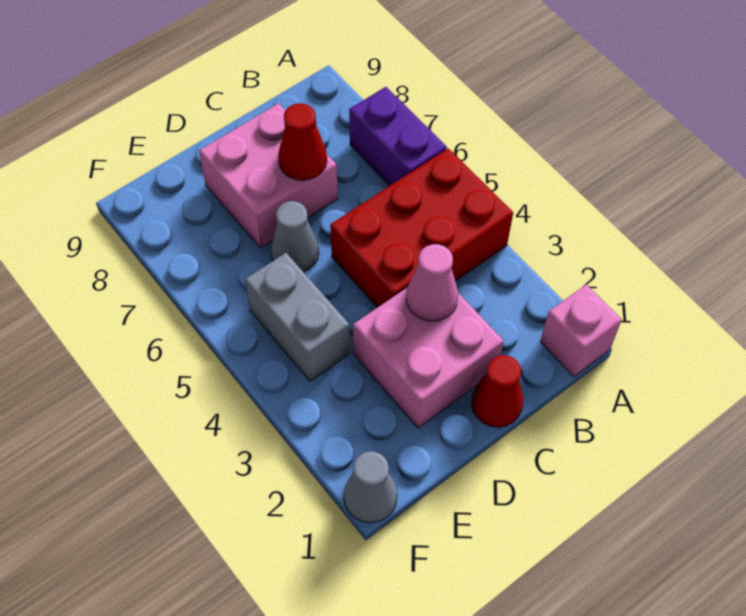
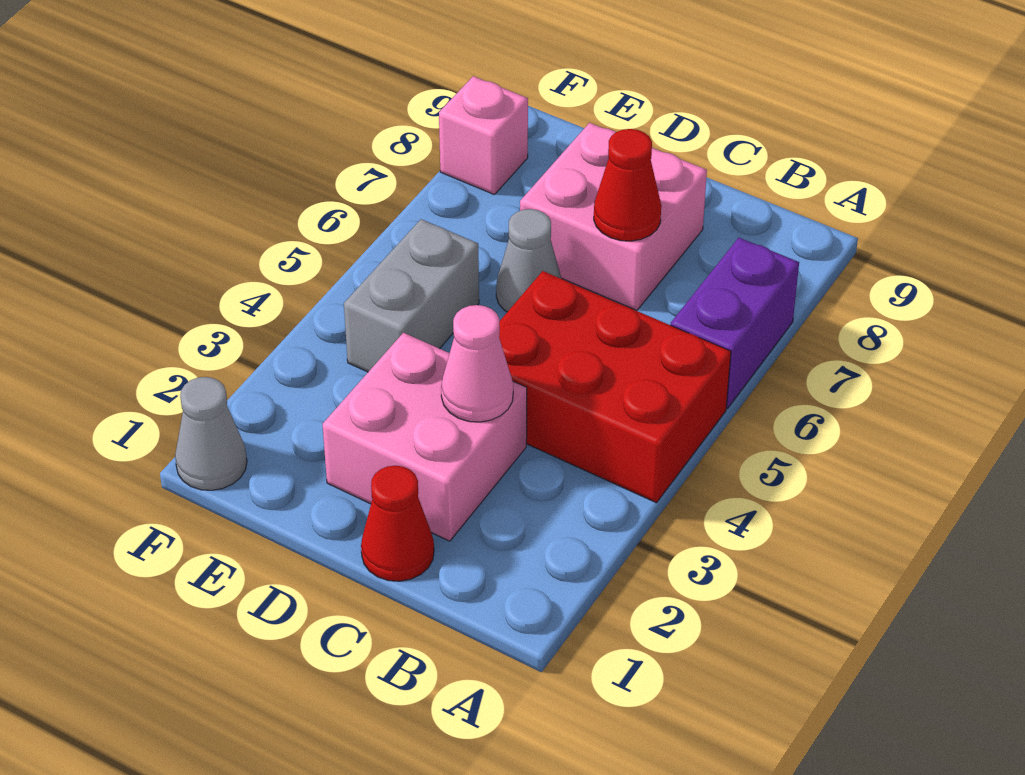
pink brick A1 level 1 -> pink brick F8 level 1

